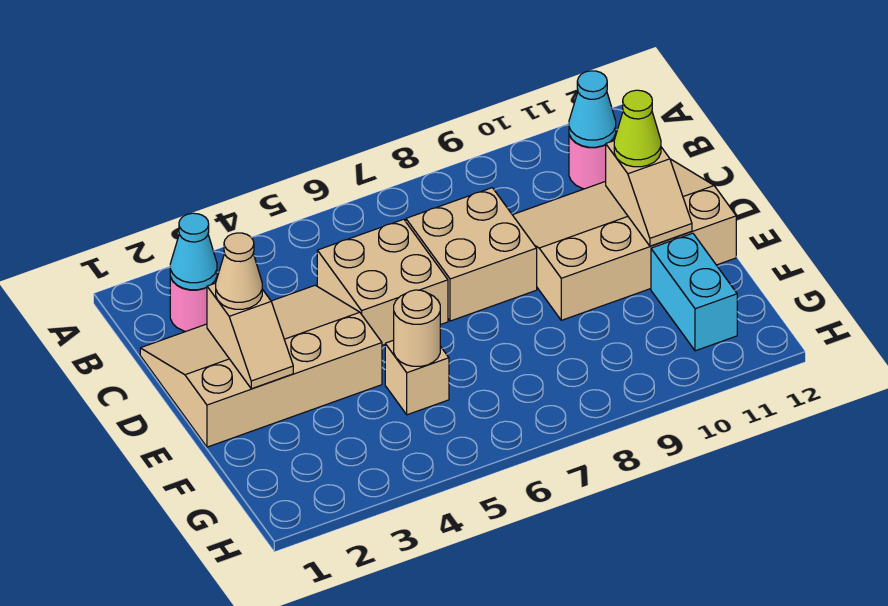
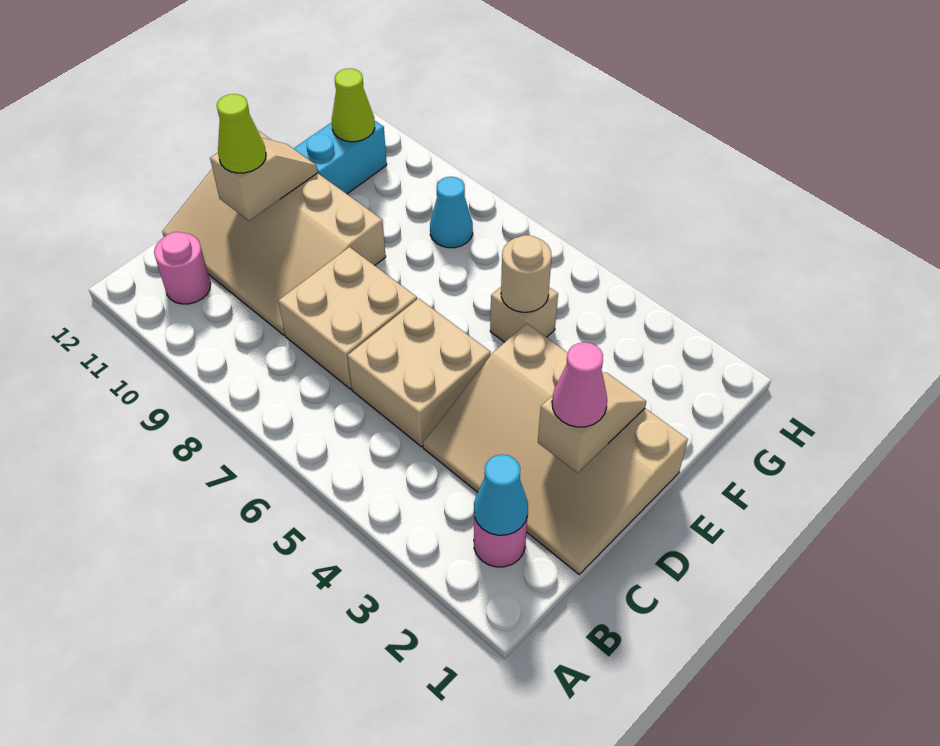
cyan cone B11 level 2 -> cyan cone G8 level 1
tan cone D2 level 3 -> pink cone D2 level 3
none -> lime cone G11 level 2

